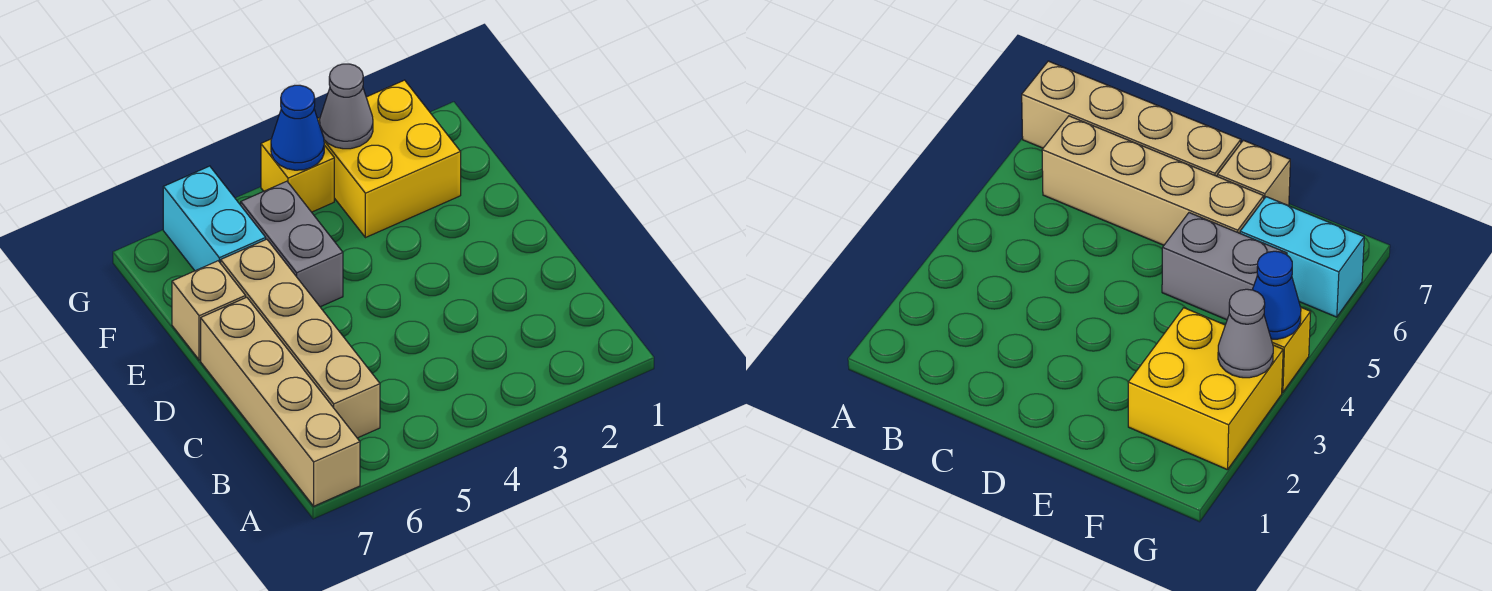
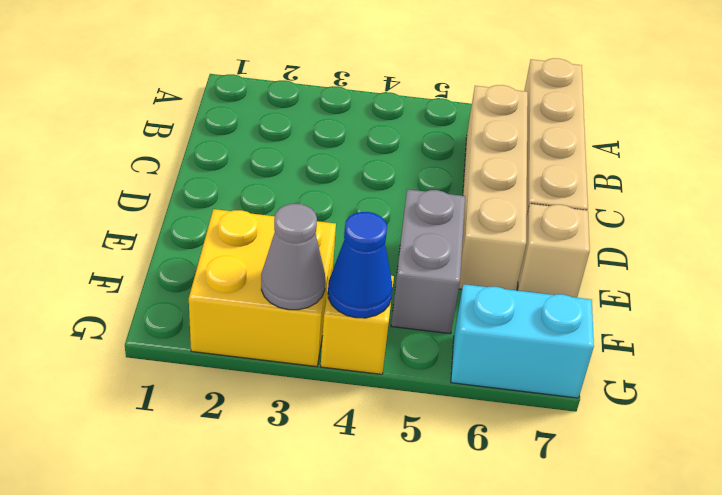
cyan brick F6:G6 level 1 -> cyan brick G6:G7 level 1

